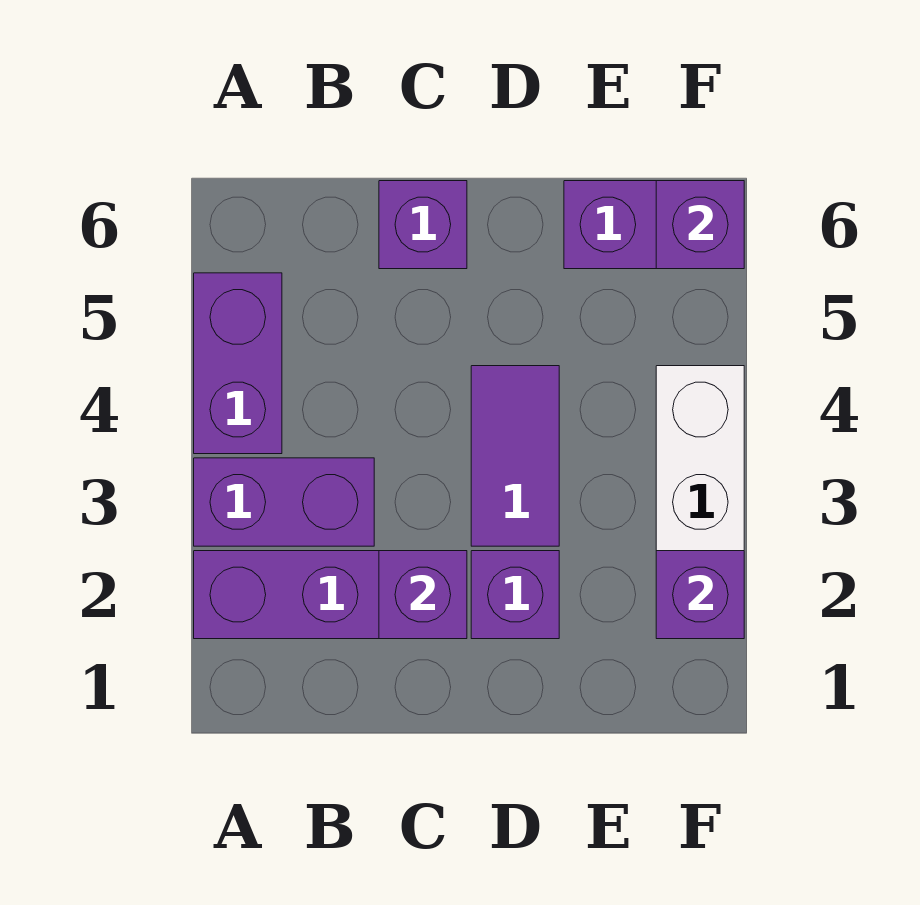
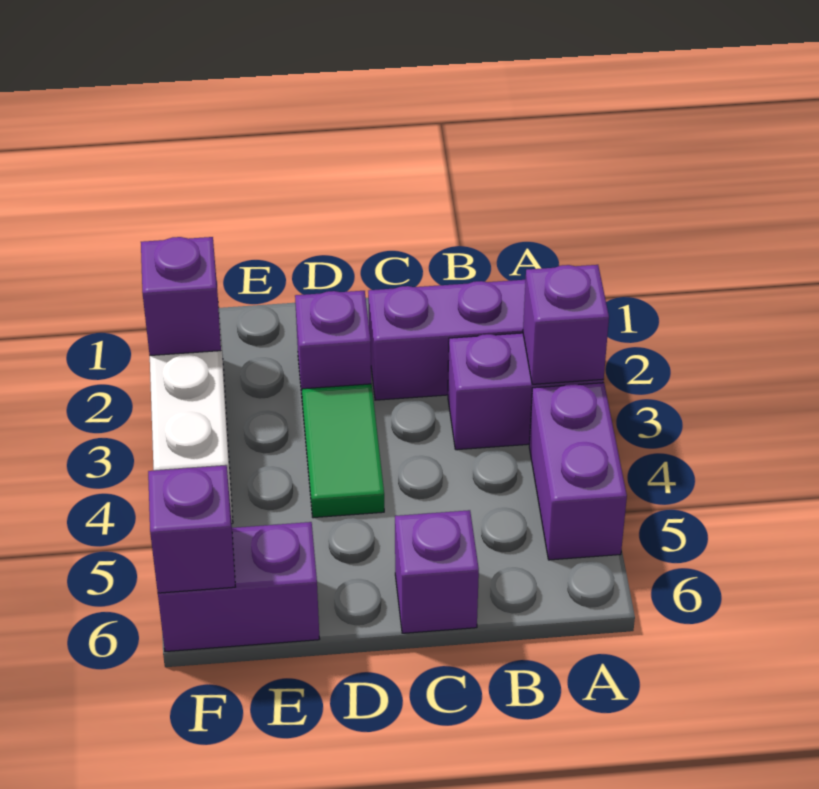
purple brick C2 level 2 -> purple brick A3 level 2
purple tile D3:D4 level 1 -> green tile D3:D4 level 1

